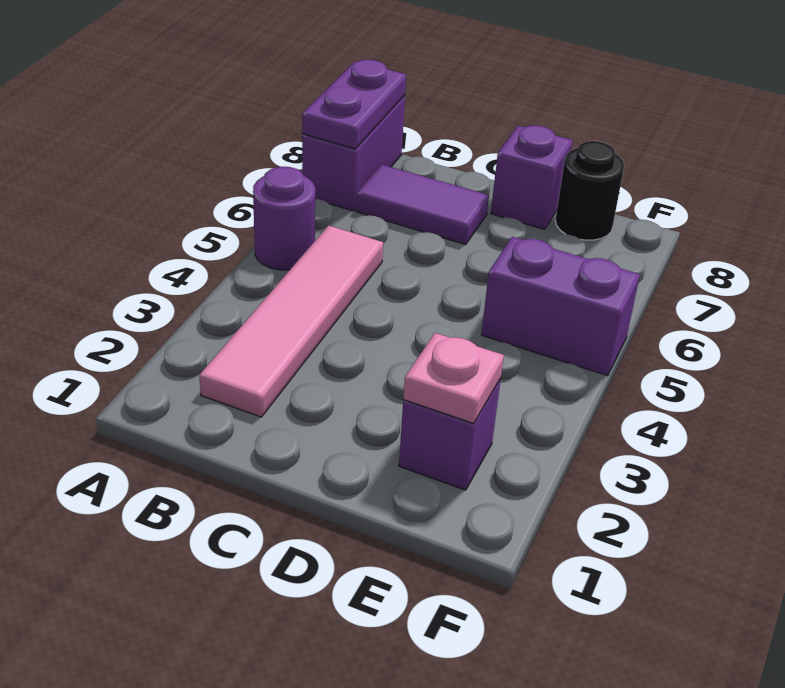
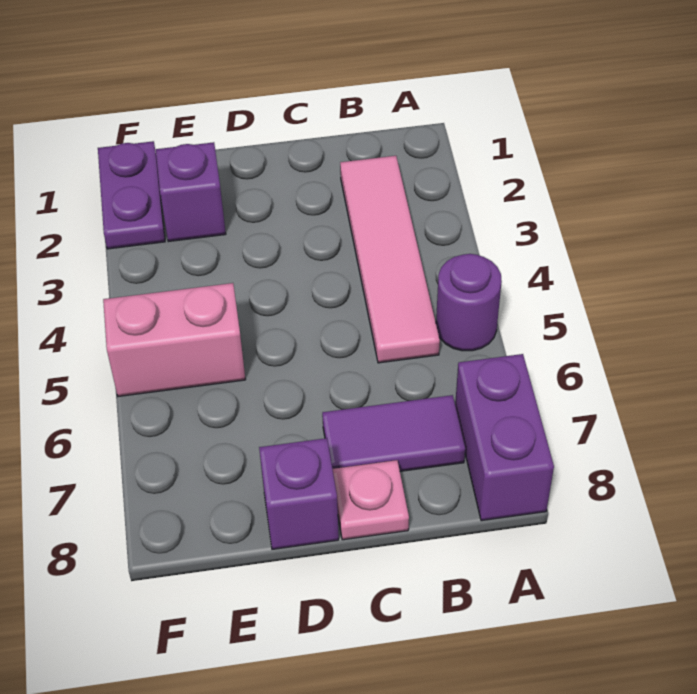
purple plate A7:A8 level 2 -> purple plate F1:F2 level 1
pink plate E2 level 2 -> pink plate C8 level 1
purple brick E5:F5 level 1 -> pink brick E5:F5 level 1
black round brick E8 level 1 -> none

